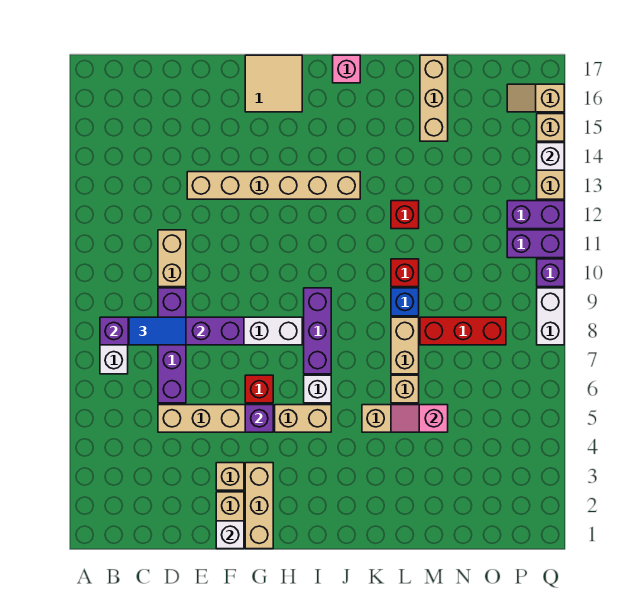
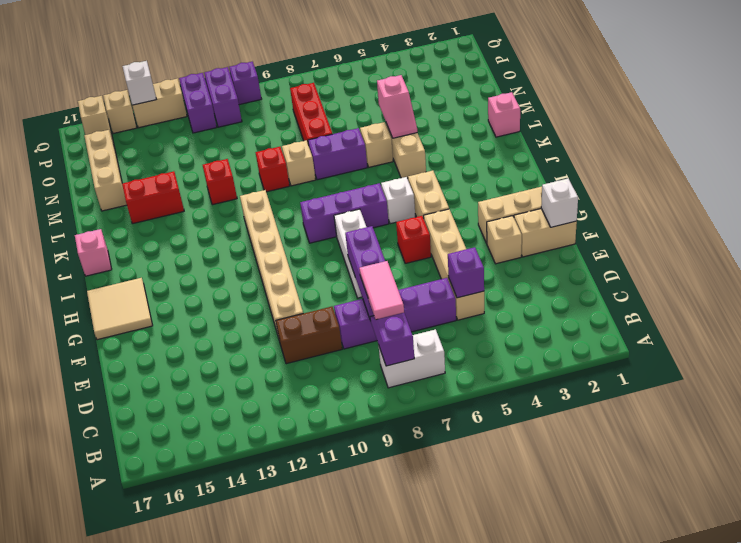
blue tile C8:D8 level 3 -> pink tile C8:D8 level 3
tan brick D10:D11 level 1 -> brown brick D10:D11 level 1
tan brick E13:J13 level 1 -> tan brick E11:J11 level 1
purple brick G5 level 2 -> purple brick D5 level 2
none -> pink brick L1 level 1
tan brick L7:L8 level 1 -> purple brick L7:L8 level 1
blue brick L9 level 1 -> tan brick L9 level 1
none -> red brick L14:L15 level 1
tan brick M15:M17 level 1 -> tan brick M16:O16 level 1
white brick Q8:Q9 level 1 -> none

